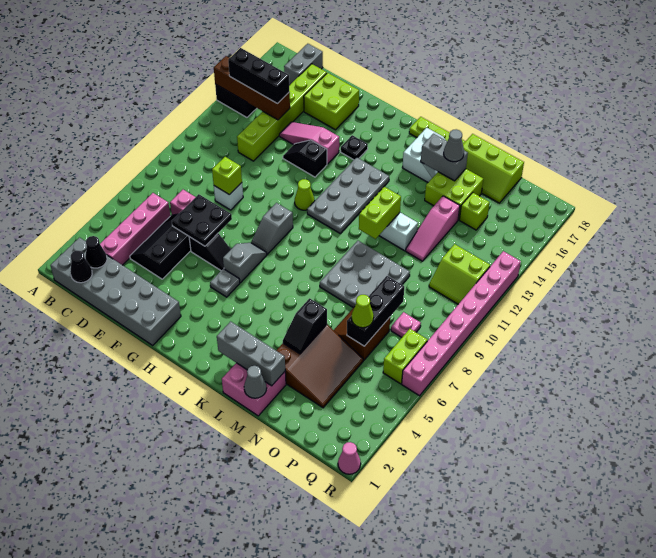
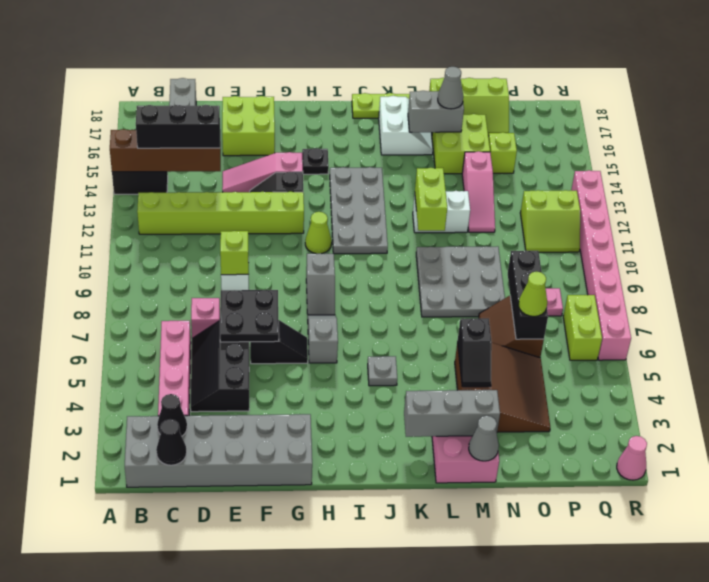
lime brick D12:D17 level 1 -> lime brick B12:G12 level 1
grey plate H5 level 1 -> grey plate J5 level 1

